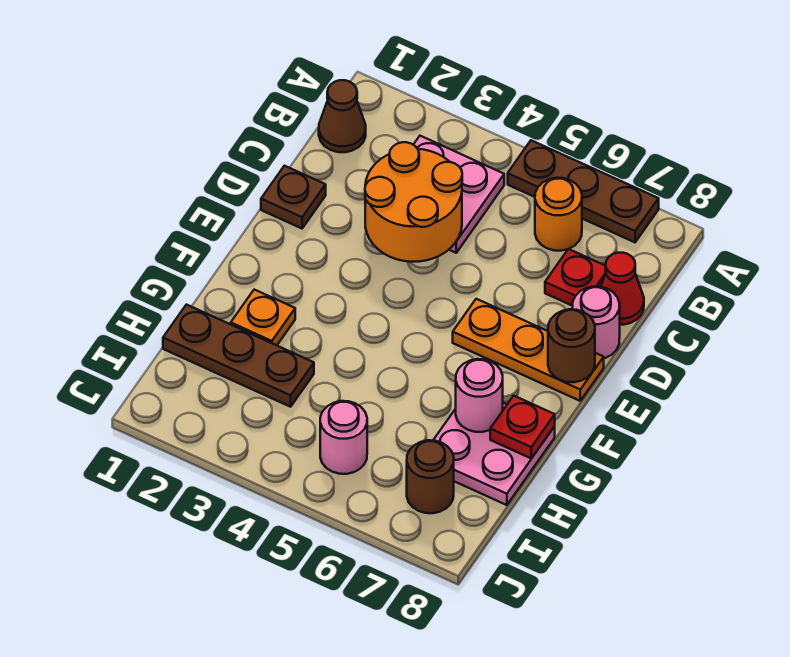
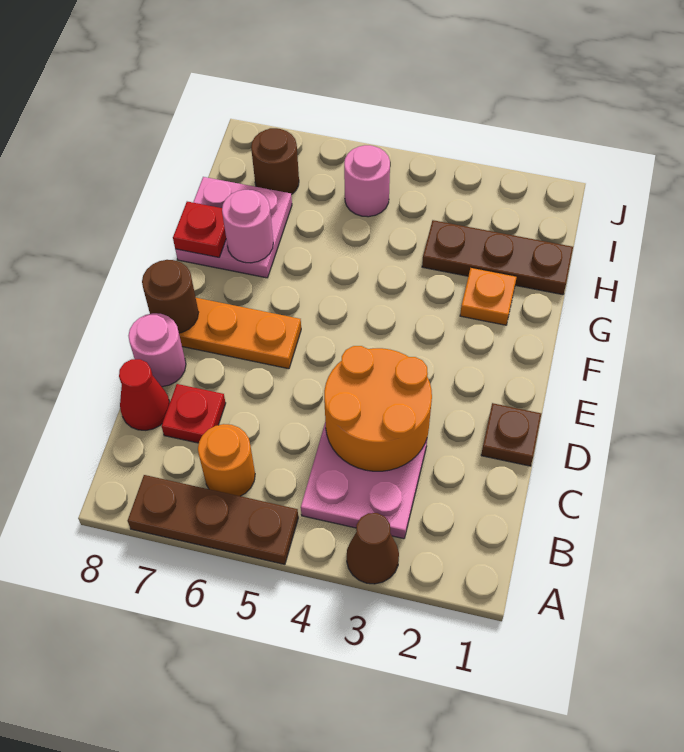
brown cone B1 level 1 -> brown cone A3 level 1

